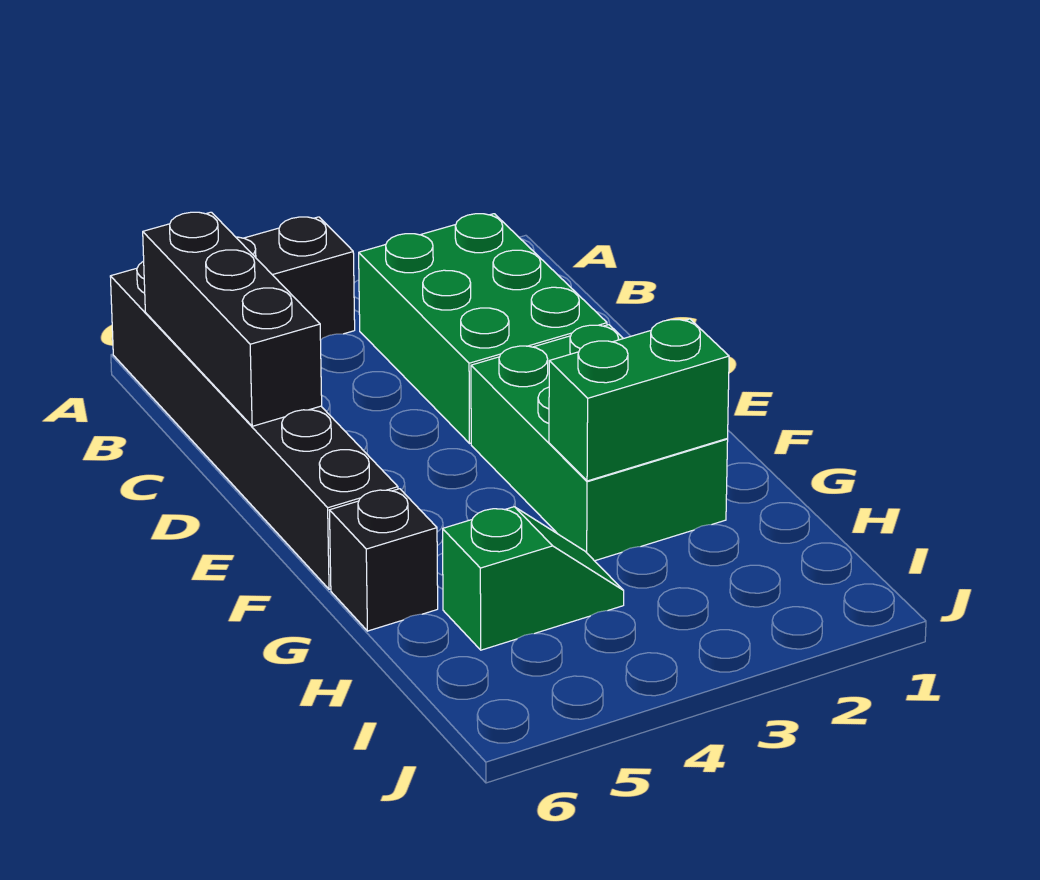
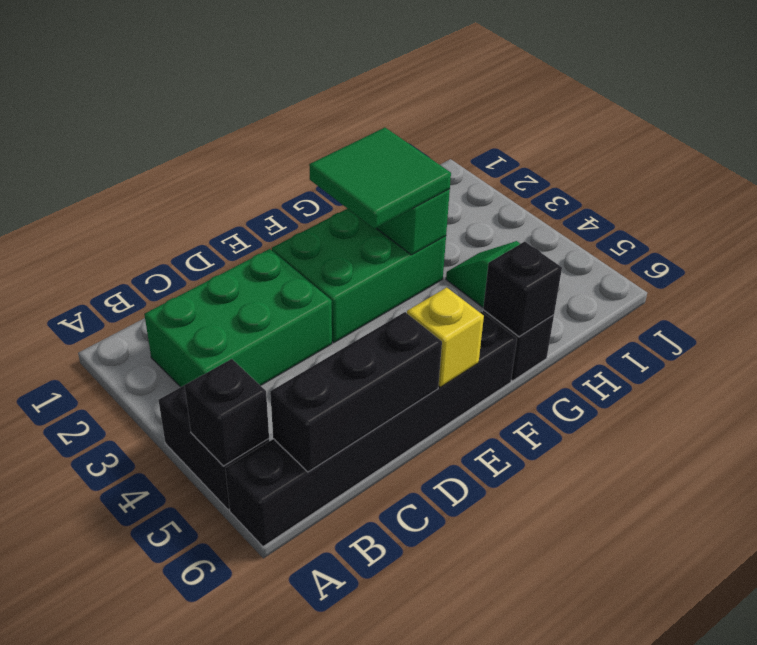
none -> black brick A5 level 2
none -> yellow brick E6 level 2
none -> green tile F2:G3 level 3
none -> black brick G6 level 2

